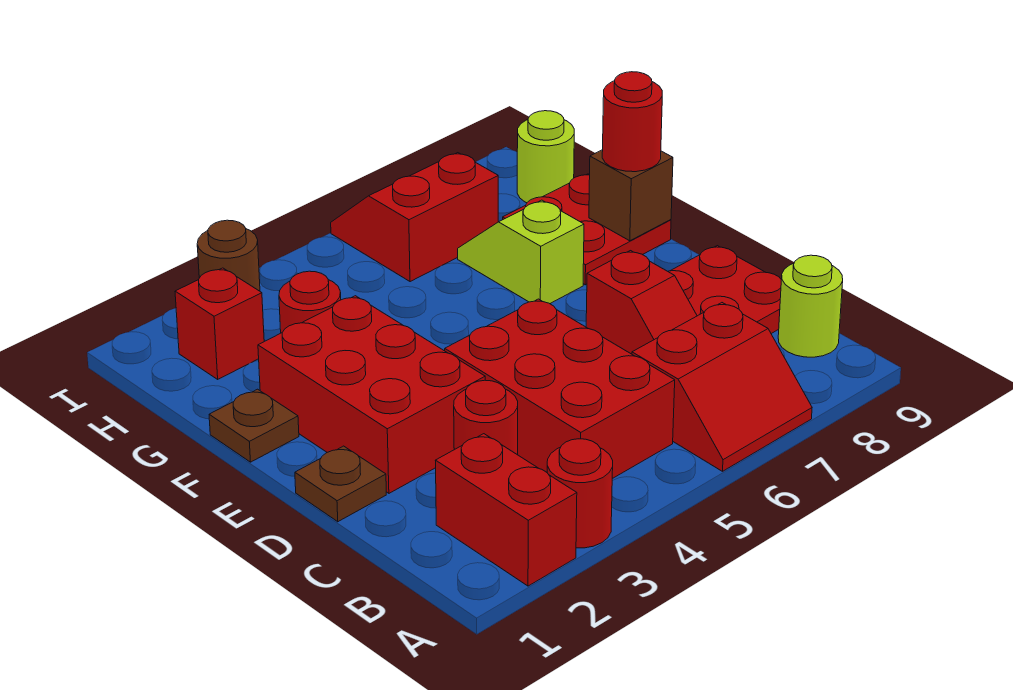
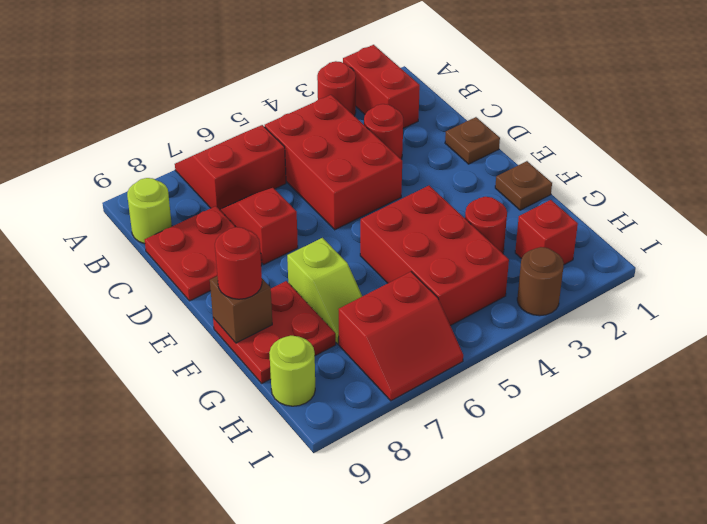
red brick D2:F3 level 1 -> red brick F4:H5 level 1

